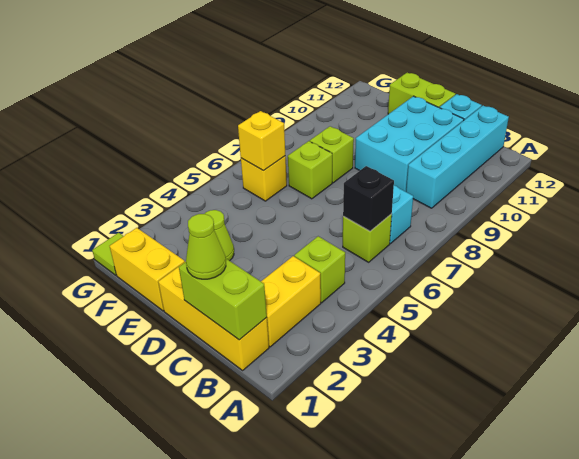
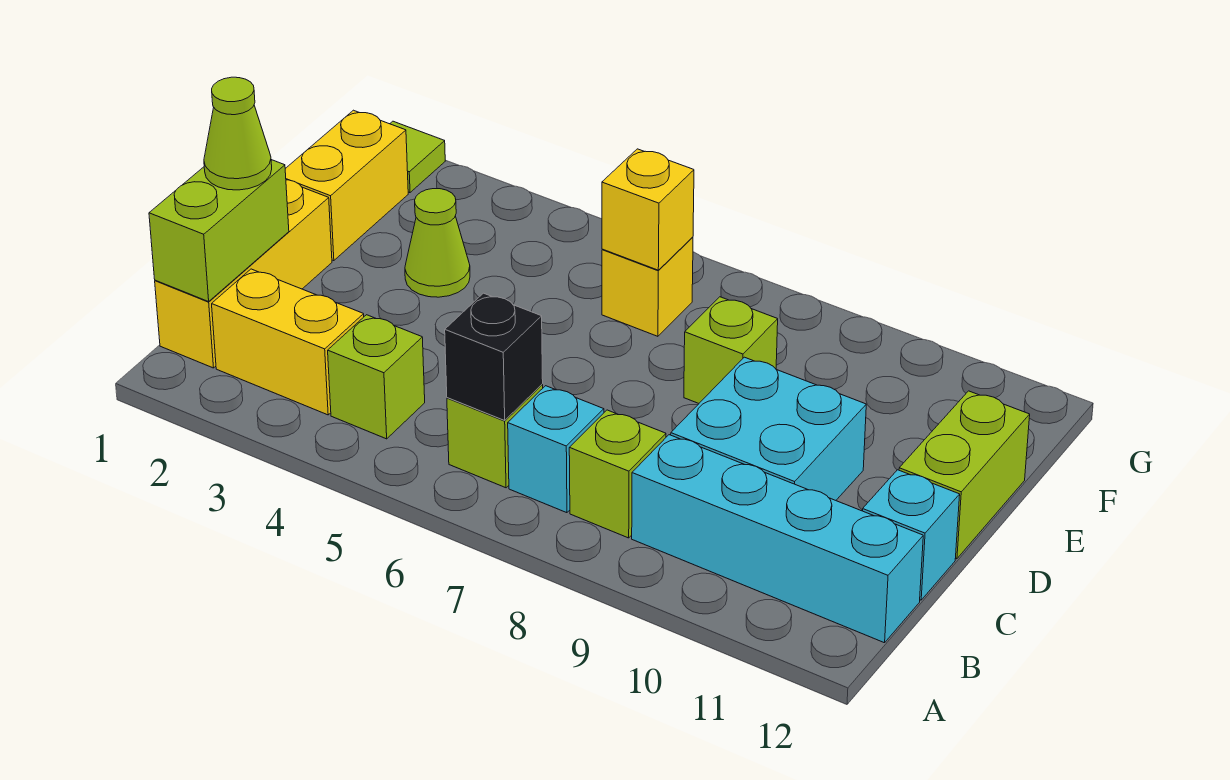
cyan brick C9:D11 level 1 -> cyan brick C9:D10 level 1
lime brick E7 level 1 -> lime brick B8 level 1

